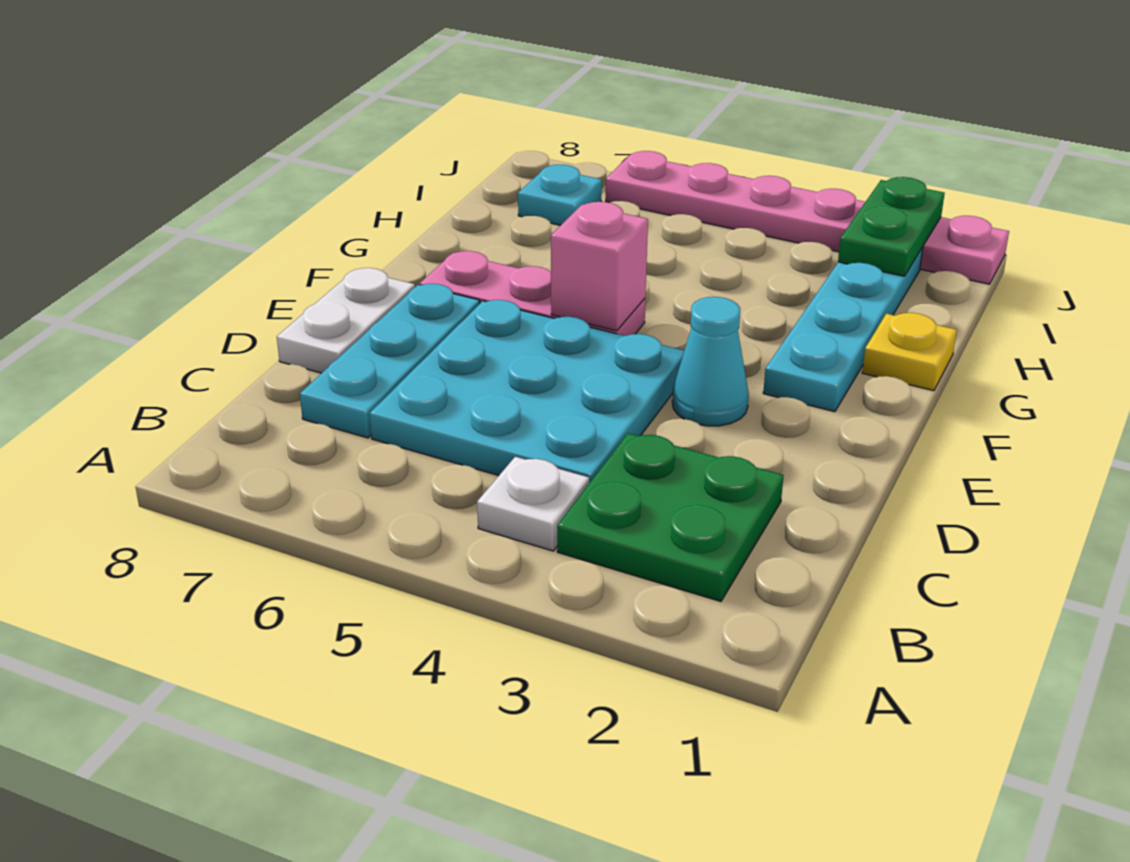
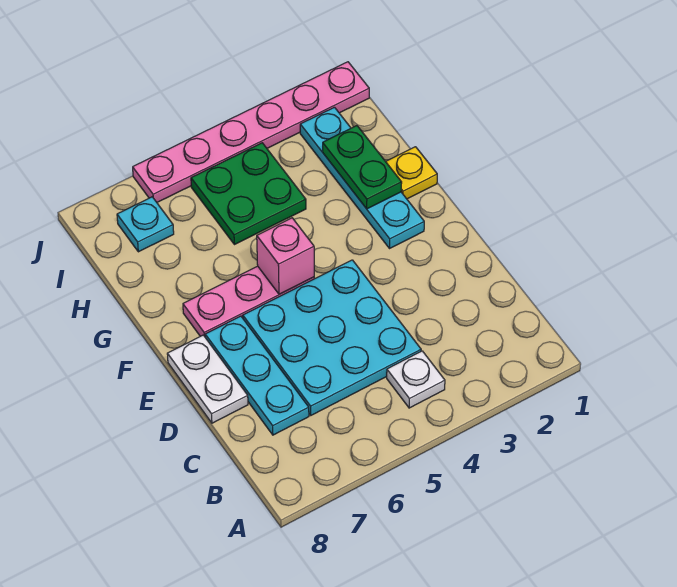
green plate B2:C3 level 1 -> green plate H4:I5 level 1
cyan cone E3 level 1 -> none
green plate I2:J2 level 2 -> green plate G2:H2 level 2

